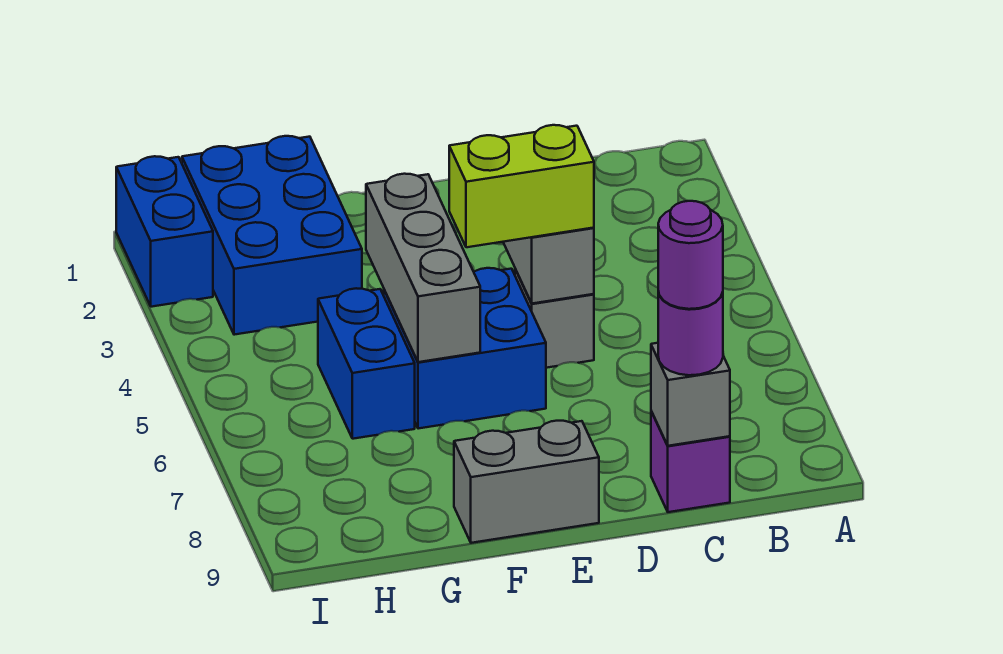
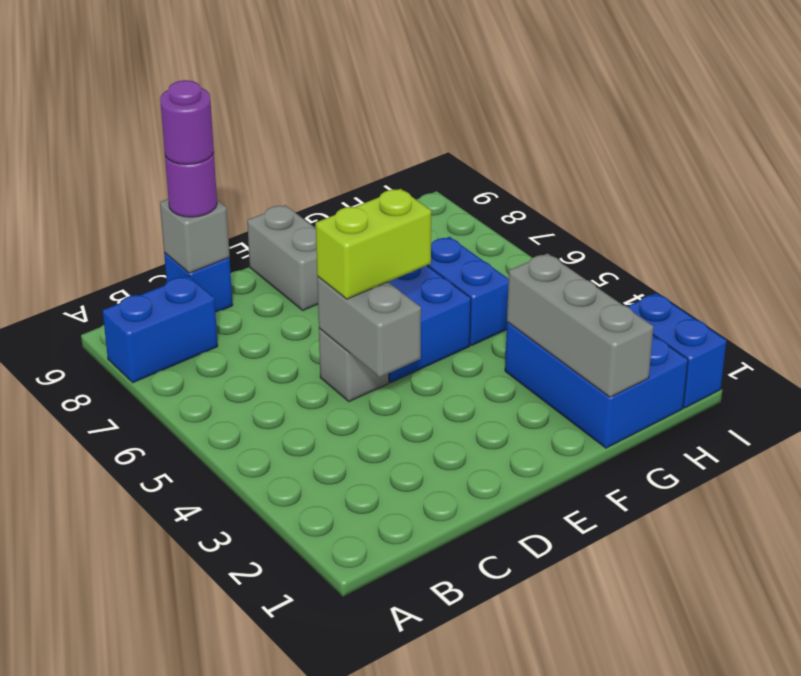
none -> blue brick A8:B8 level 1
purple brick C9 level 1 -> blue brick C9 level 1
grey brick E9:F9 level 1 -> grey brick E8:E9 level 1
grey brick F4:F6 level 2 -> grey brick G1:G3 level 2

